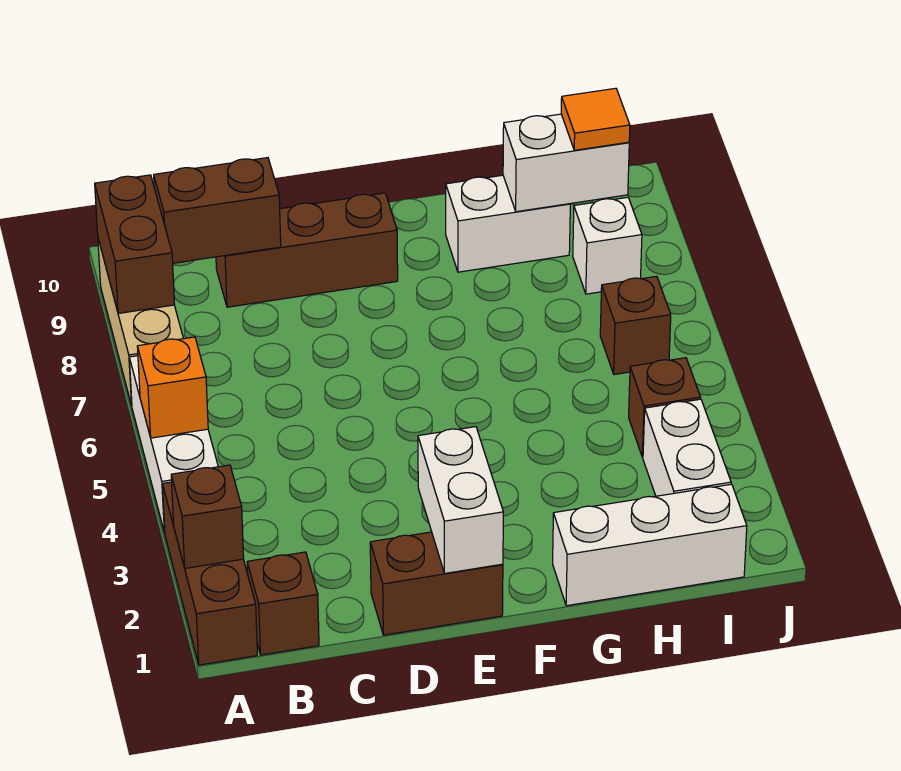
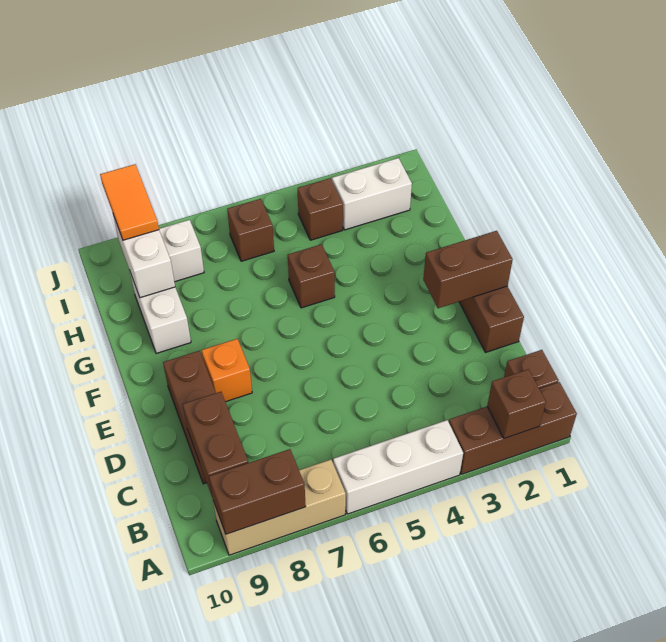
orange brick A5 level 2 -> orange brick E8 level 1
white brick E1:E2 level 2 -> brown brick E1:E2 level 2
white brick G1:I1 level 1 -> none
none -> brown brick G5 level 1
orange tile I9 level 3 -> orange tile I9:J9 level 3

